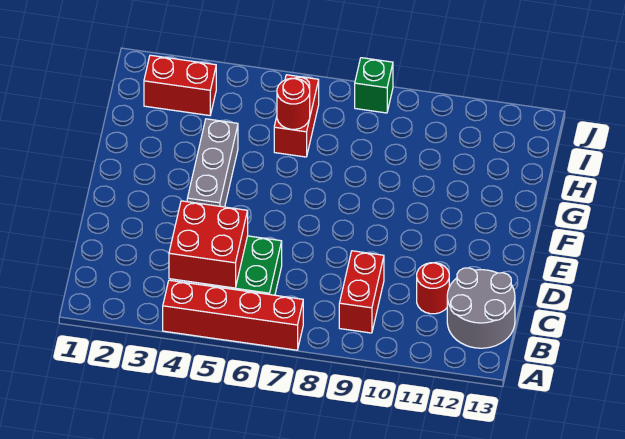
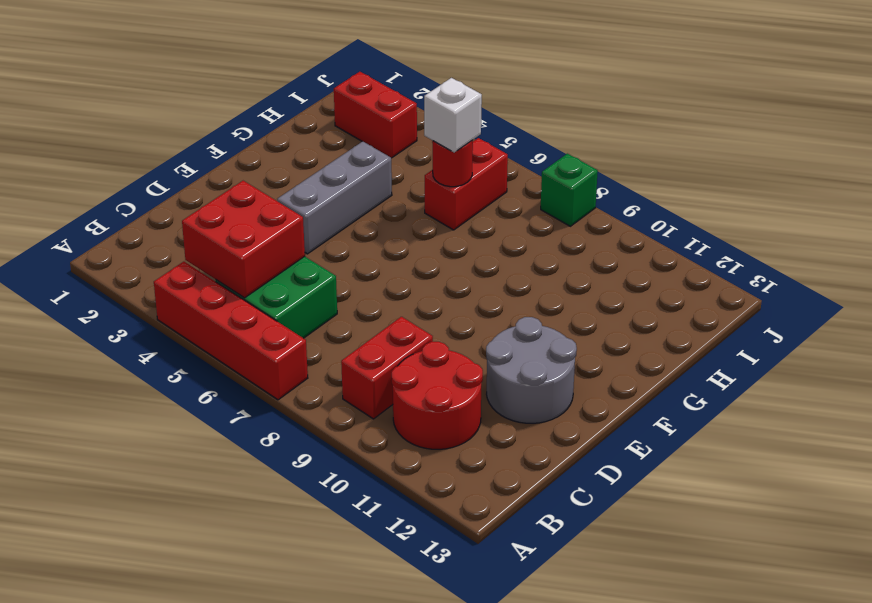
grey round brick B12:C13 level 1 -> grey round brick D11:E12 level 1
red round brick C11 level 1 -> red round brick B10:C11 level 1
none -> white brick H6 level 3

